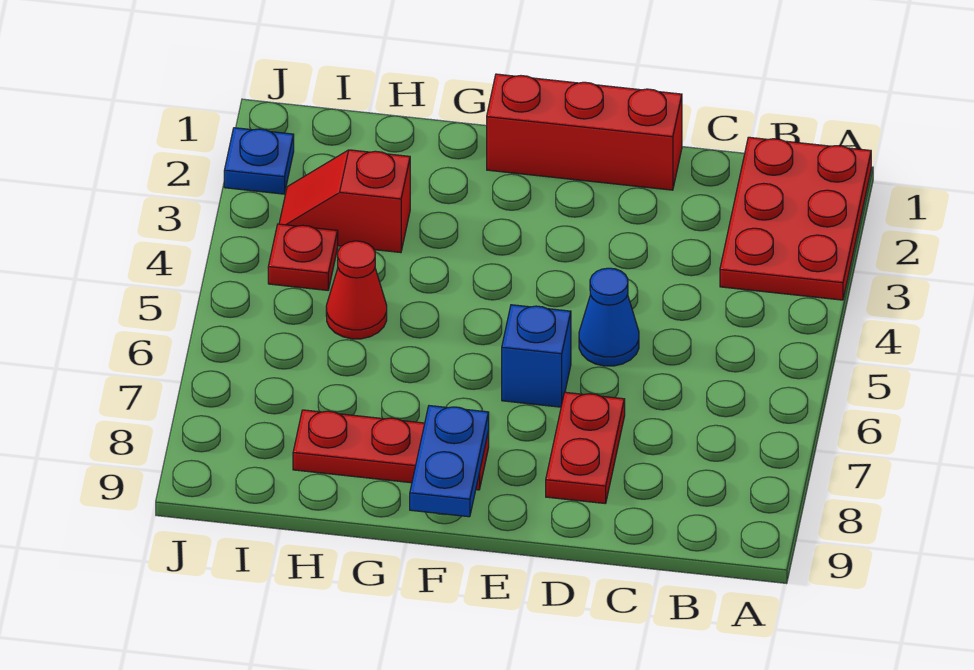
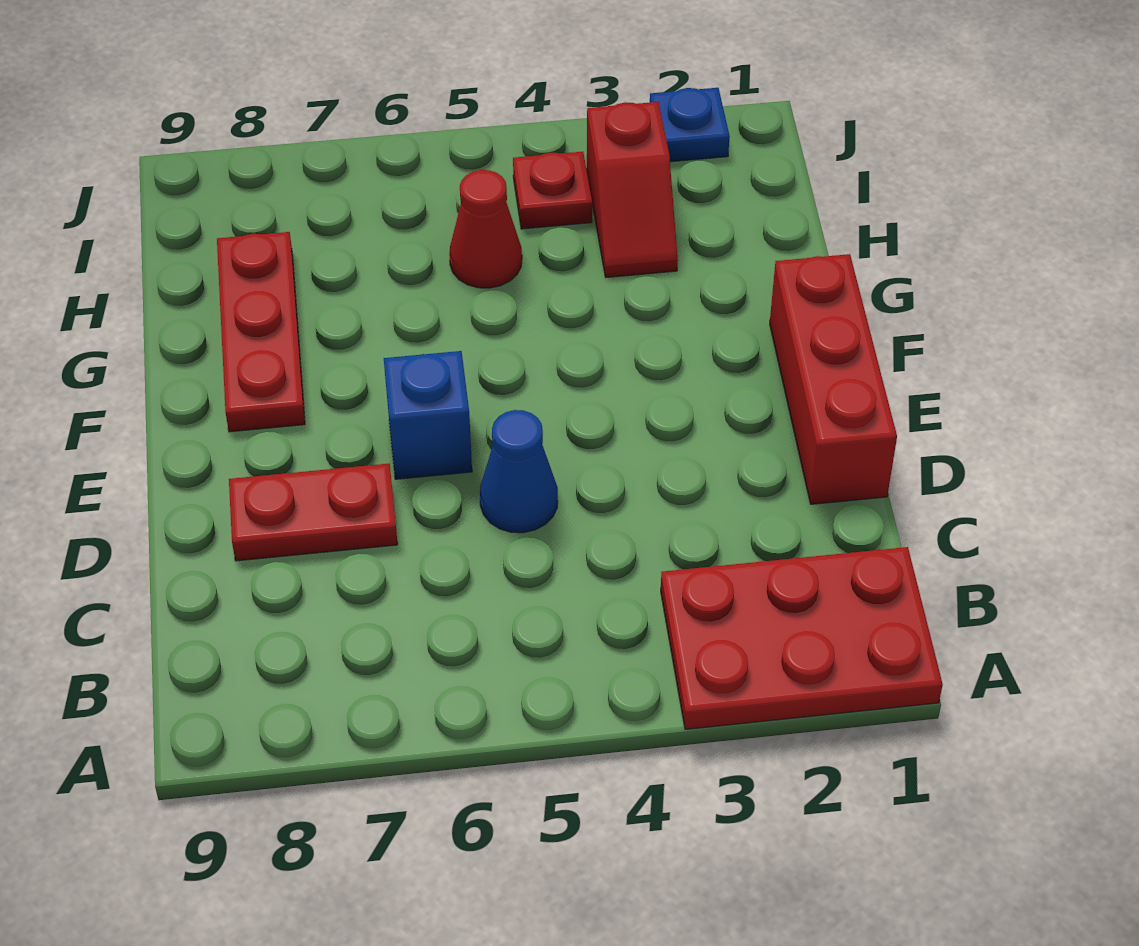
blue plate F8:F9 level 2 -> none
red slope H3:I3 level 1 top H -> red slope H3:I3 level 1 top I

